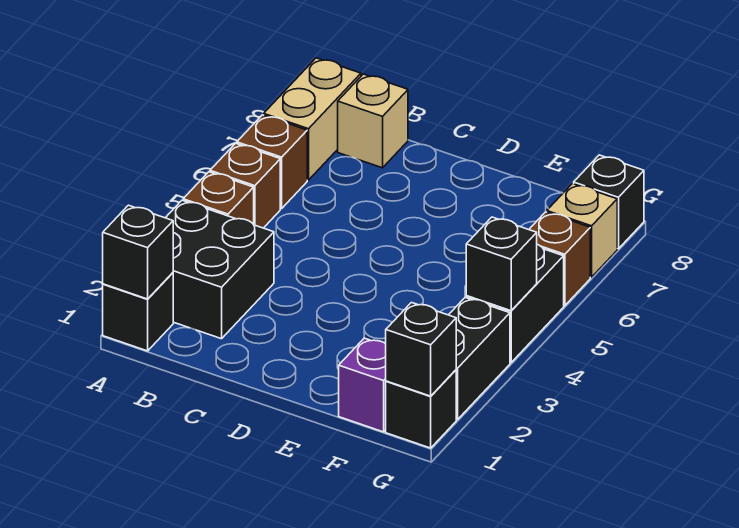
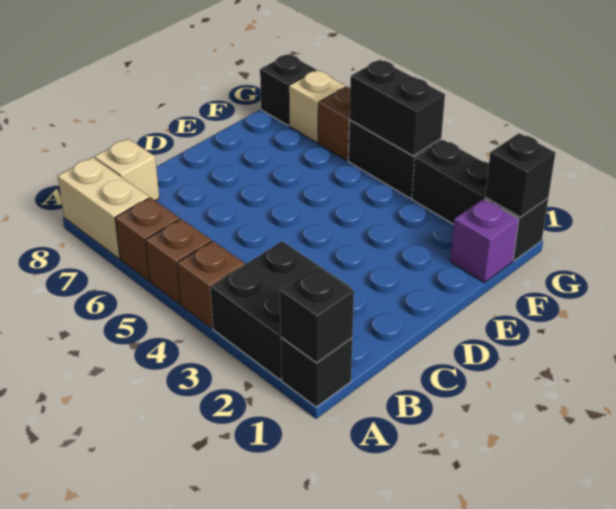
black brick G4 level 2 -> black brick G4:G5 level 2

